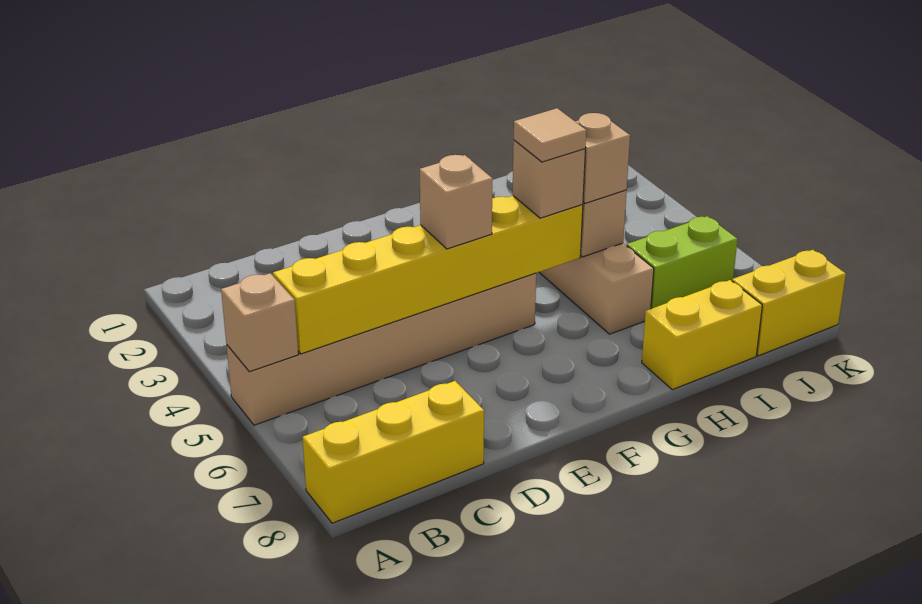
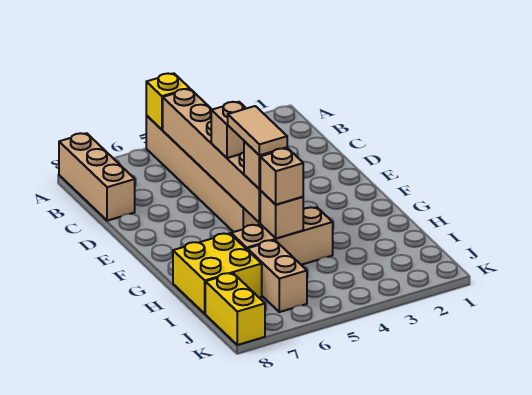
tan brick A5 level 2 -> yellow brick A5 level 2
yellow brick A8:C8 level 1 -> tan brick A8:C8 level 1
yellow brick B5:G5 level 2 -> tan brick B5:G5 level 2
tan tile G5 level 4 -> tan tile F5:G5 level 4
yellow brick H8:I8 level 1 -> yellow brick H7:I8 level 1
lime brick I6:J6 level 1 -> tan brick I6:J6 level 1

